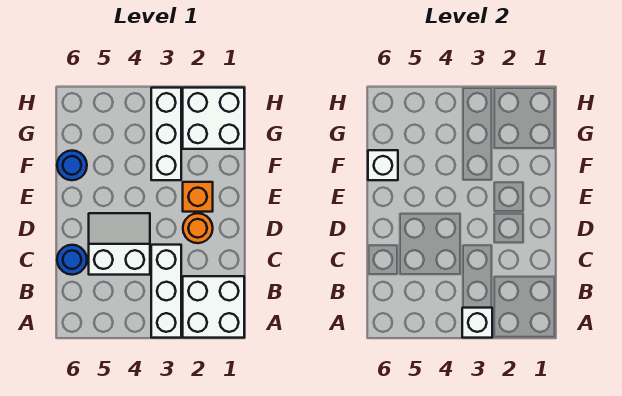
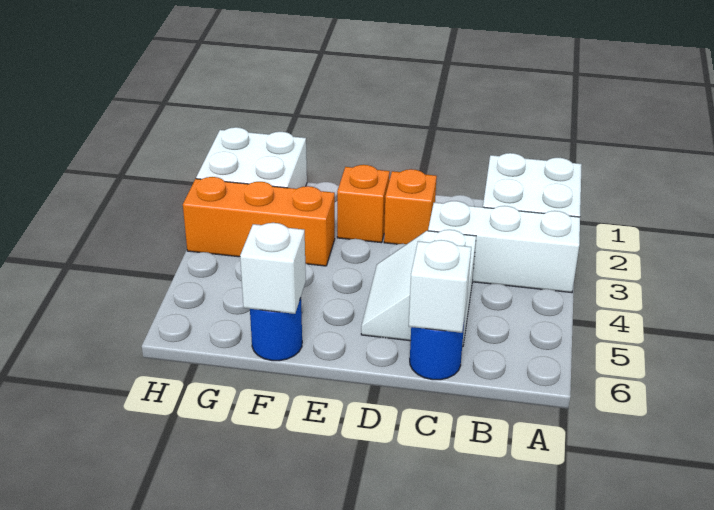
white brick A3 level 2 -> white brick C6 level 2
orange round brick D2 level 1 -> orange brick D2 level 1
white brick F3:H3 level 1 -> orange brick F3:H3 level 1

